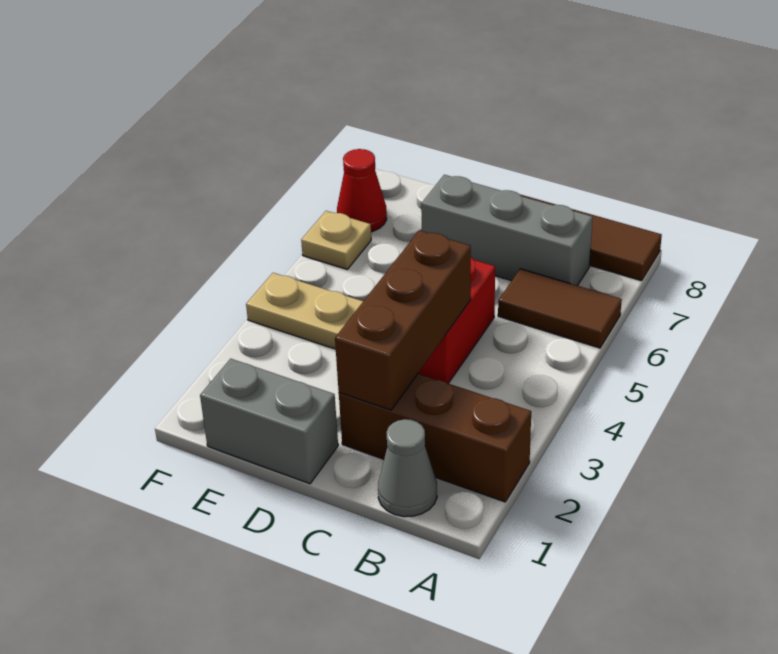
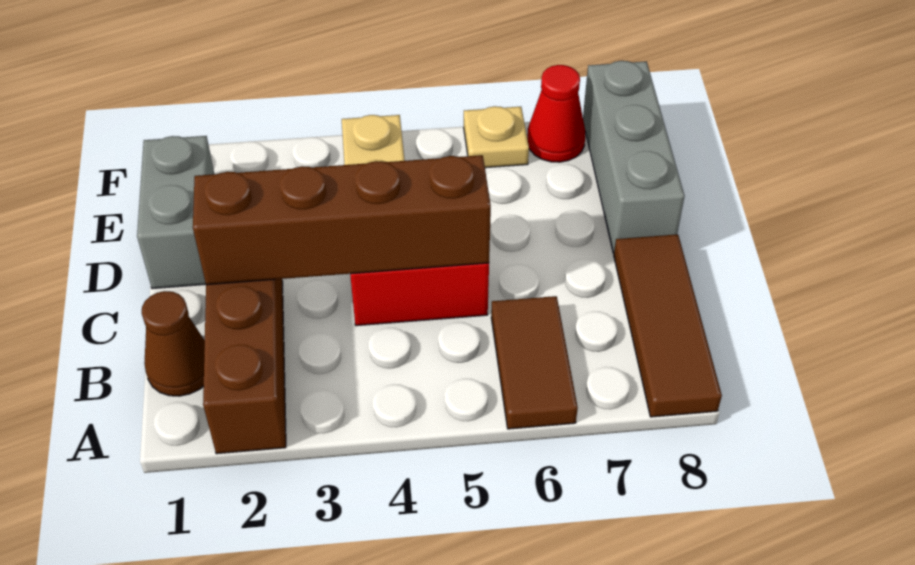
grey cone B1 level 1 -> brown cone B1 level 1
grey brick B7:D7 level 1 -> grey brick D8:F8 level 1
brown brick C2:C4 level 2 -> brown brick C2:C5 level 2

